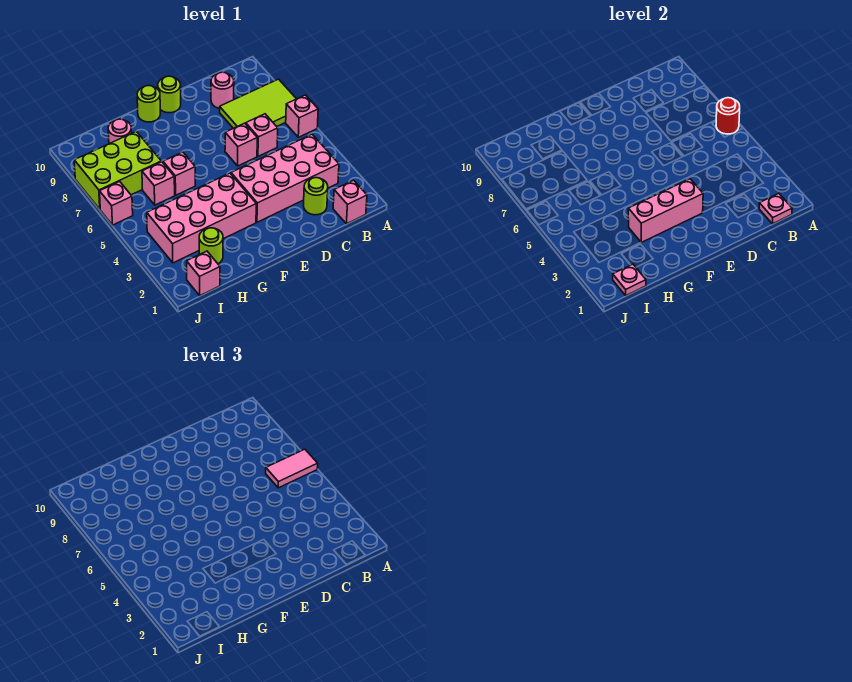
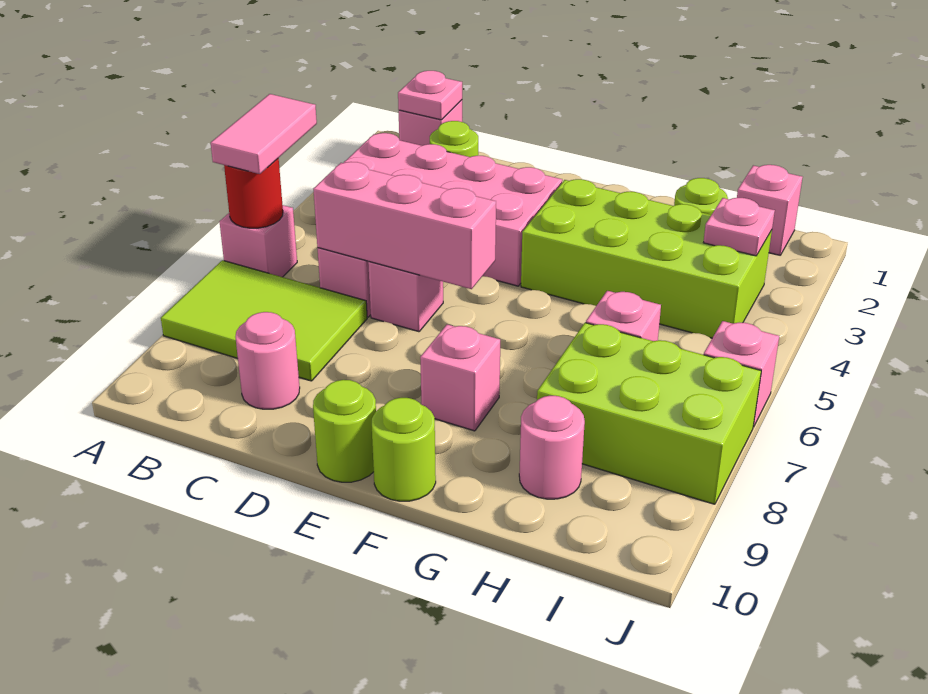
pink tile A6:B6 level 3 -> pink tile A5:A6 level 3
pink brick E3:G3 level 2 -> pink brick C6:E6 level 2
pink brick F3:I4 level 1 -> lime brick F3:I4 level 1
pink brick G6 level 1 -> pink brick F8 level 1
pink plate I1 level 2 -> pink plate I3 level 2

